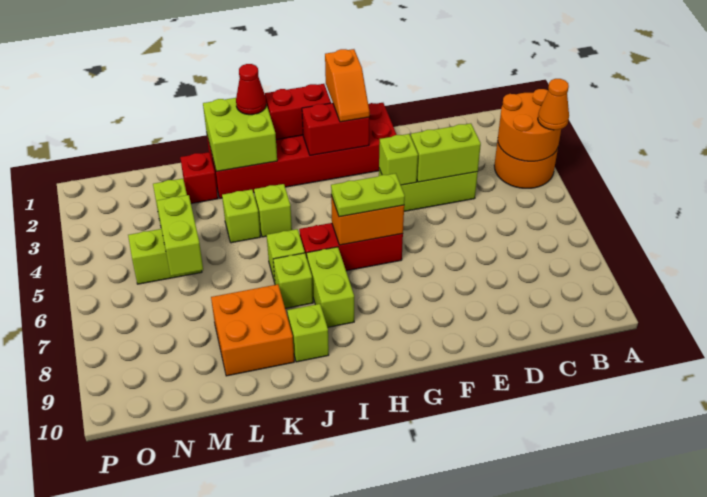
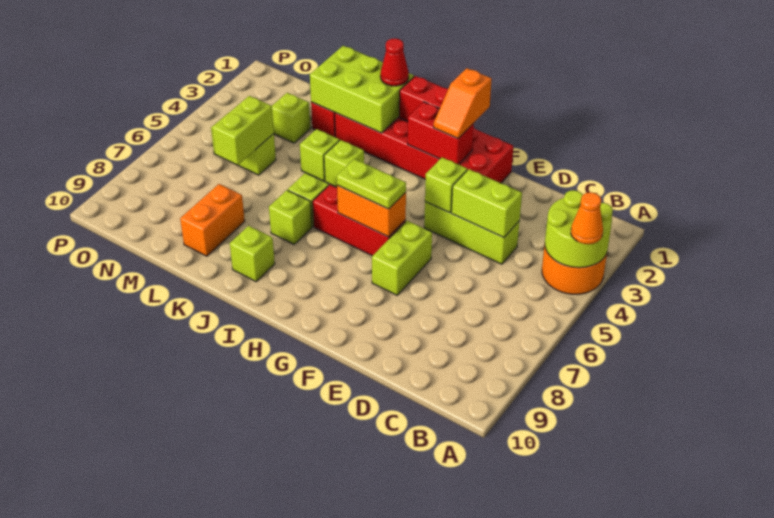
orange round brick A3:B4 level 2 -> lime round brick A3:B4 level 2
lime brick I7:I8 level 1 -> lime brick F6:F7 level 1
lime brick J1:K2 level 2 -> lime brick J1:L2 level 2
orange brick K8:L9 level 1 -> orange brick L8:L9 level 1

